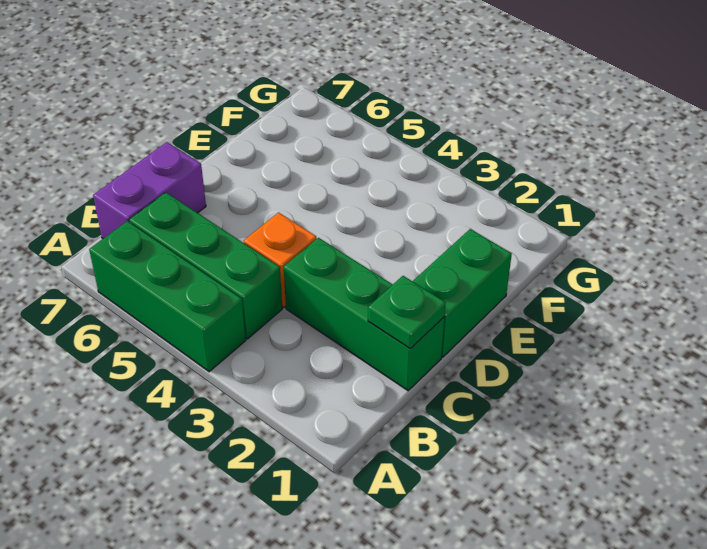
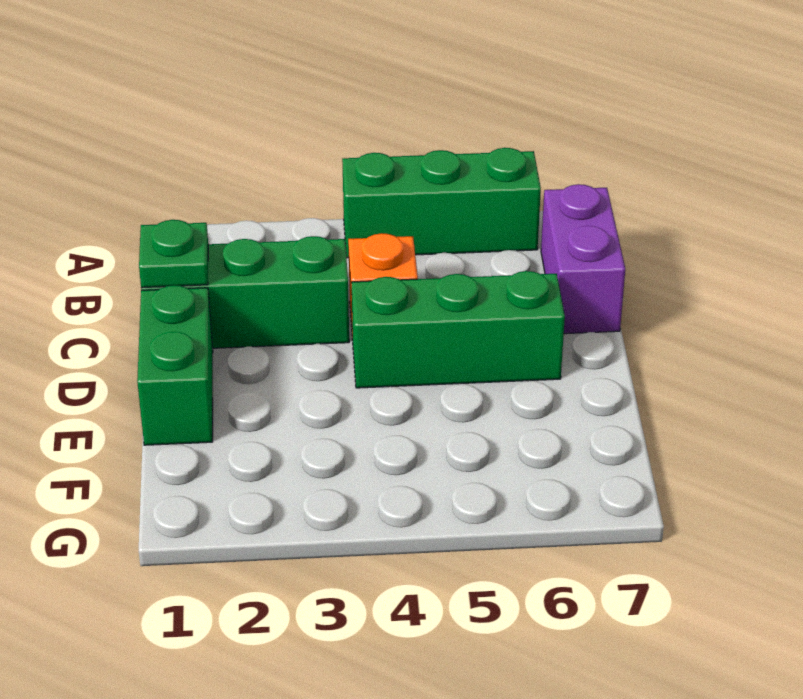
green brick B4:B6 level 1 -> green brick D4:D6 level 1

